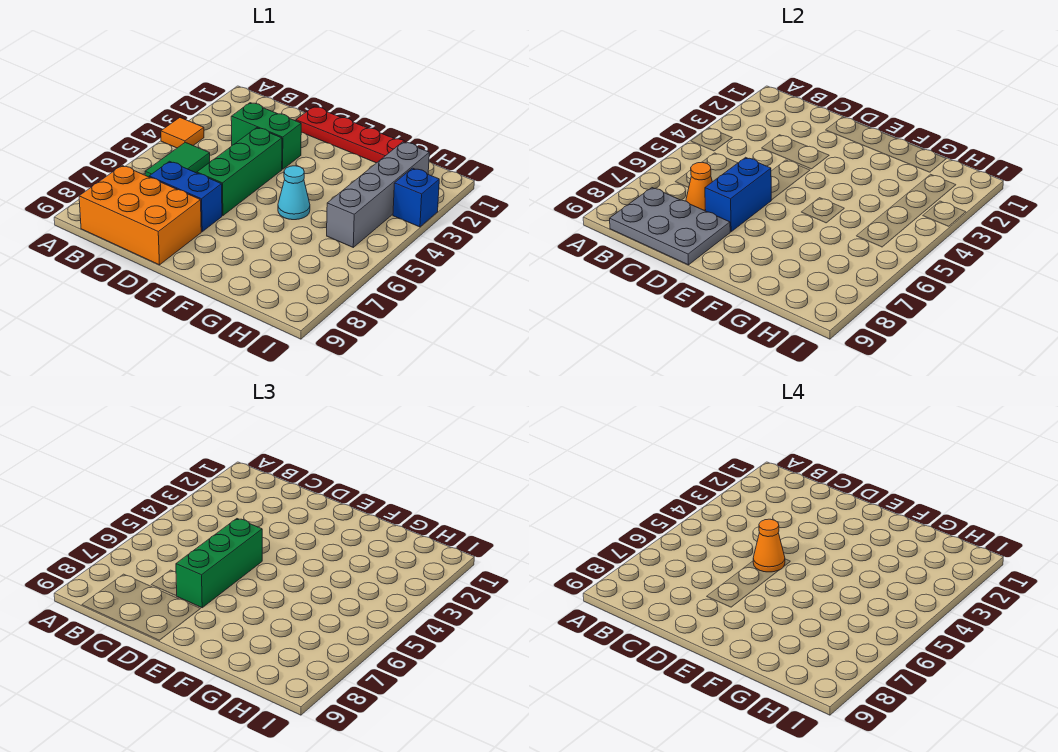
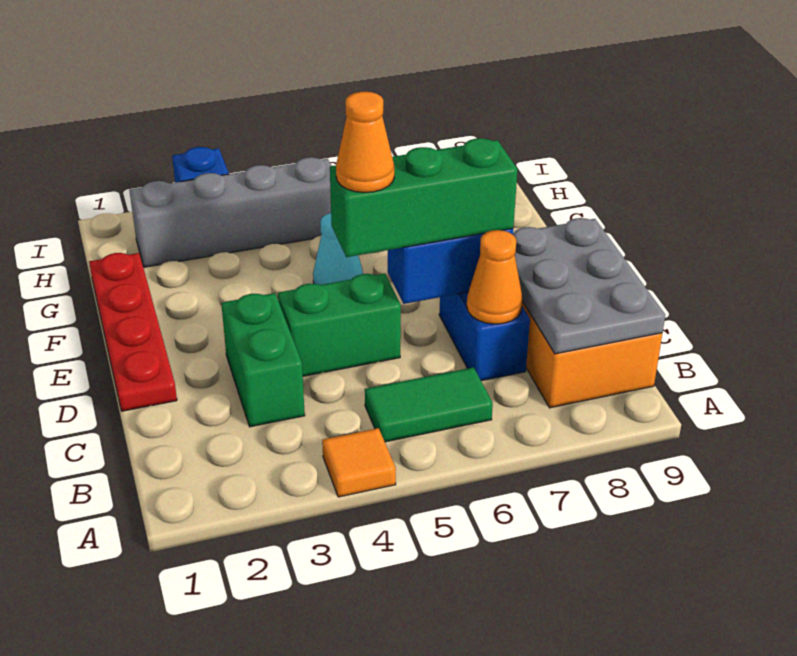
green brick D4:D6 level 1 -> green brick D4:D5 level 1

